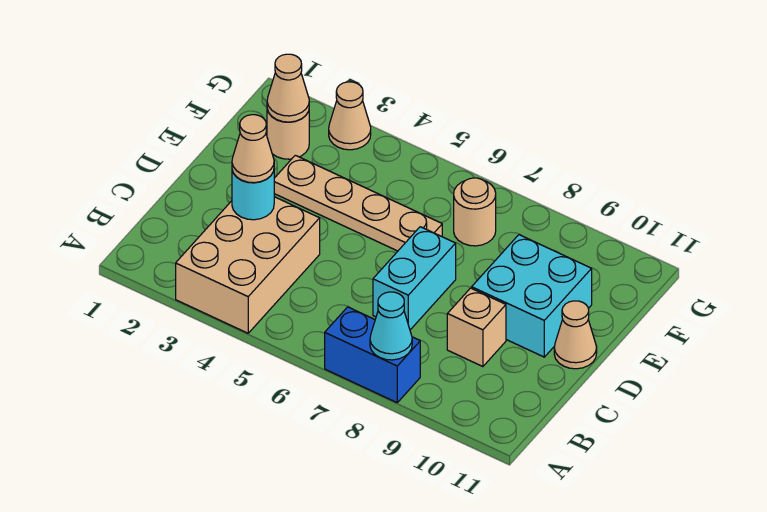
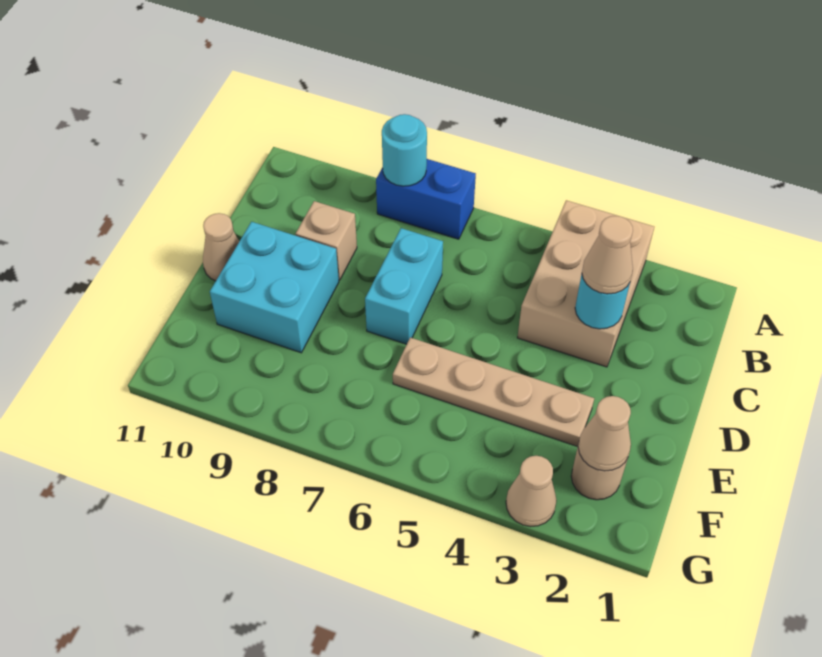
cyan cone A8 level 2 -> cyan round brick A8 level 2
tan round brick F7 level 1 -> none

